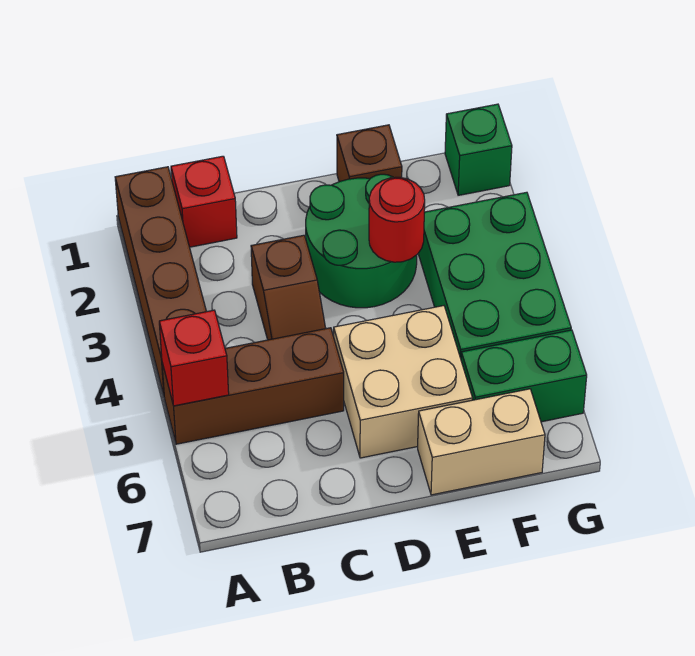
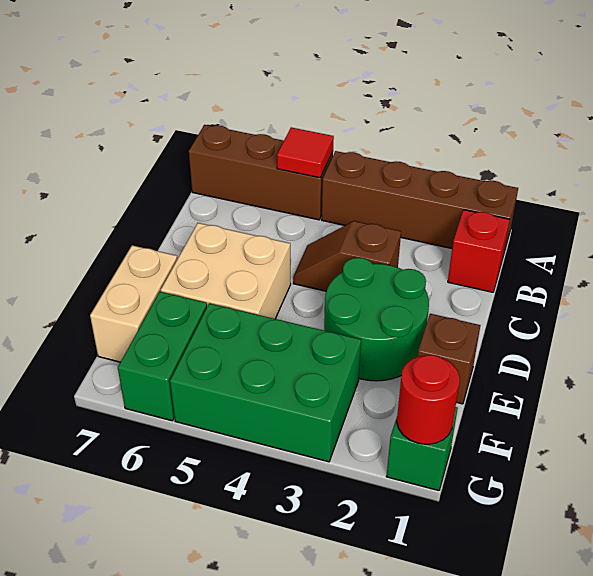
brown brick A5:C5 level 1 -> brown brick A5:A7 level 1
red brick A5 level 2 -> red tile A5 level 2
red round brick E3 level 2 -> red round brick G1 level 2

